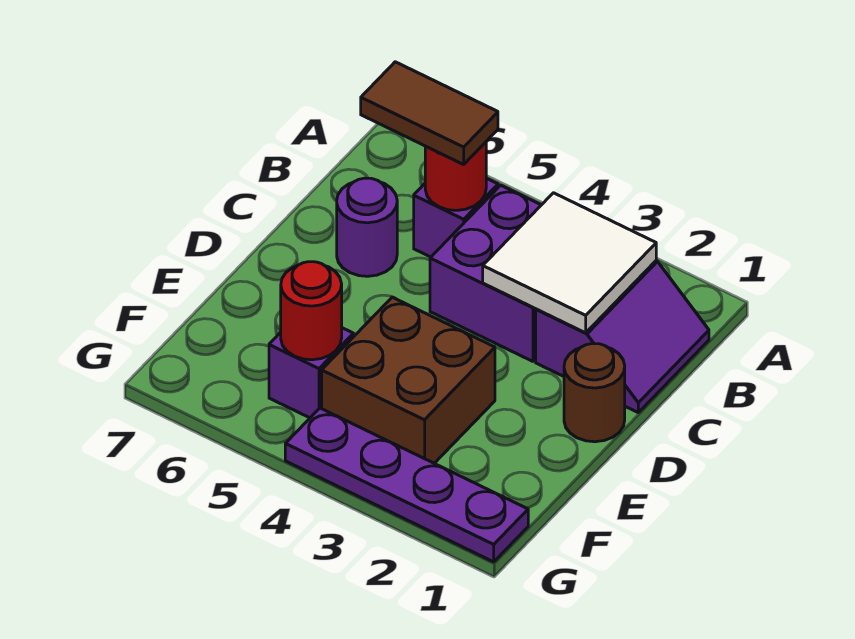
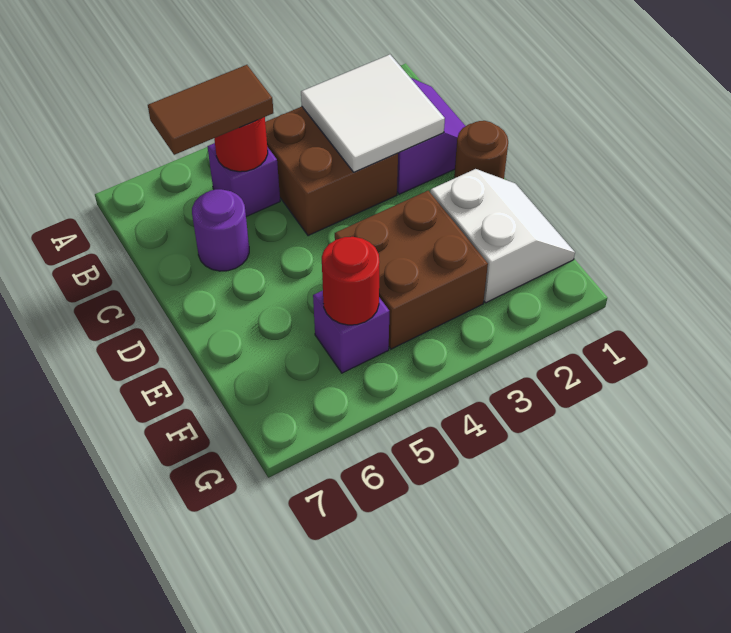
purple brick B3:C4 level 1 -> brown brick B3:C4 level 1
none -> white slope E1:F2 level 1 top 2
purple plate G1:G4 level 1 -> none

